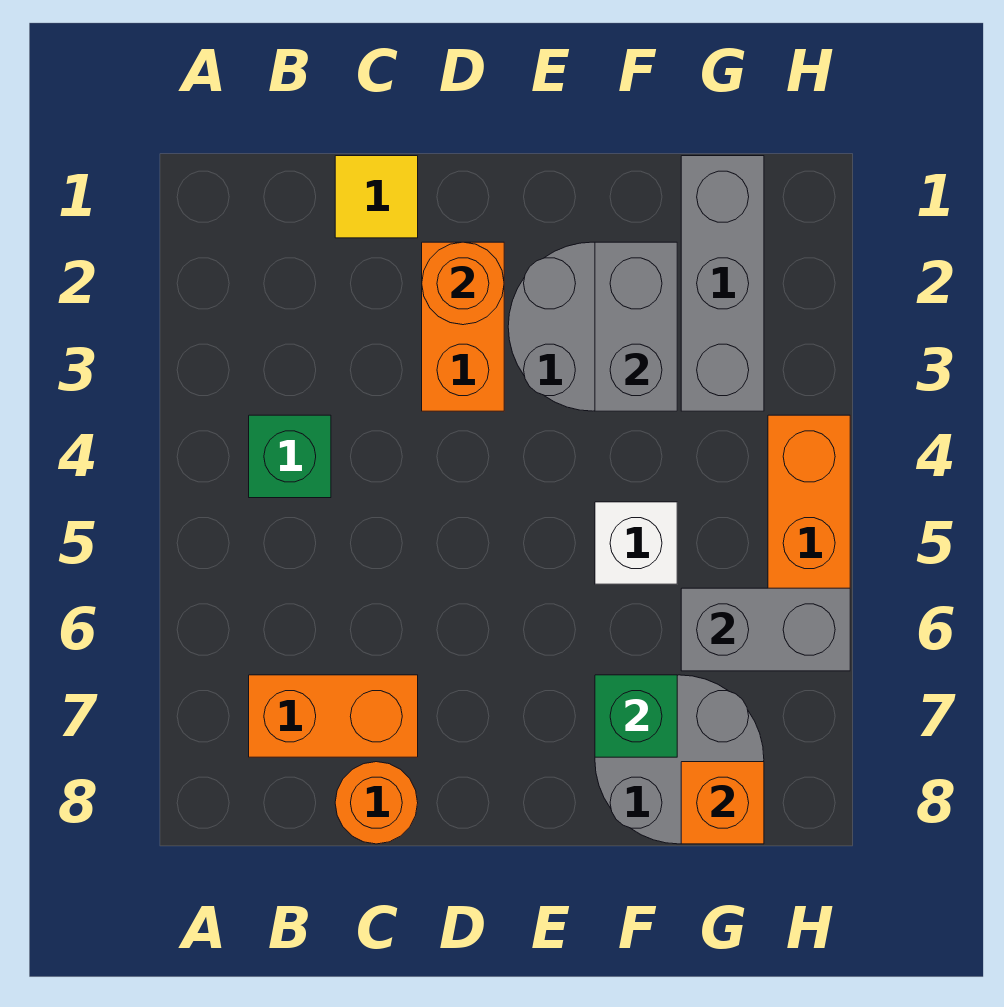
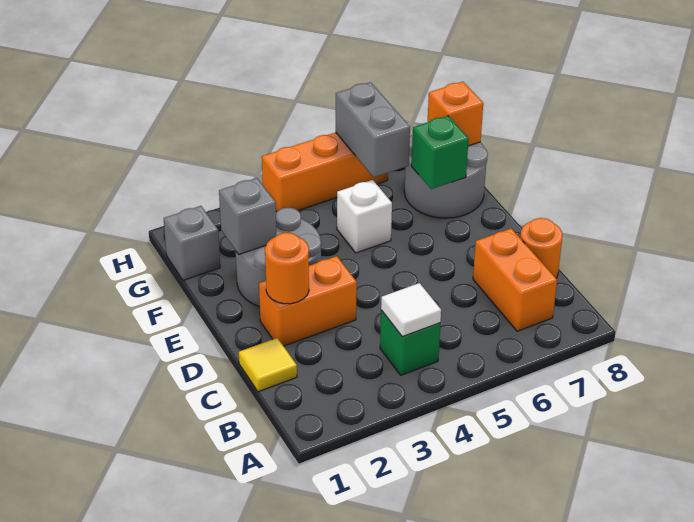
none -> white tile B4 level 2
grey brick F2:F3 level 2 -> grey brick F2 level 2
grey brick G1:G3 level 1 -> grey brick G1 level 1

